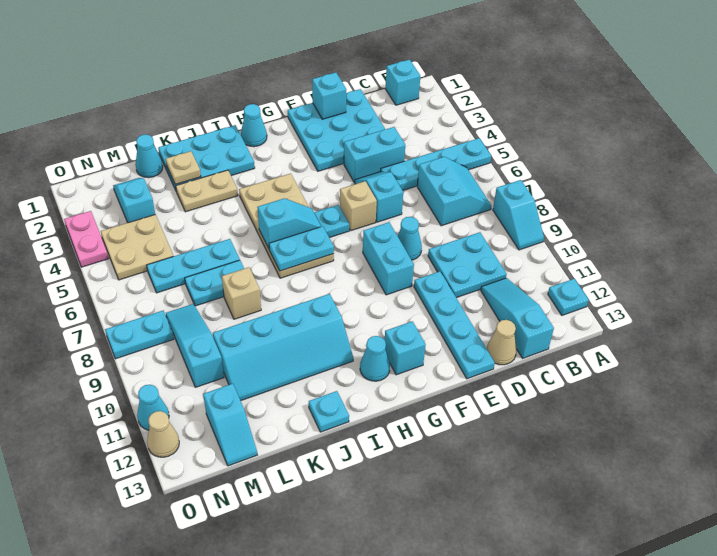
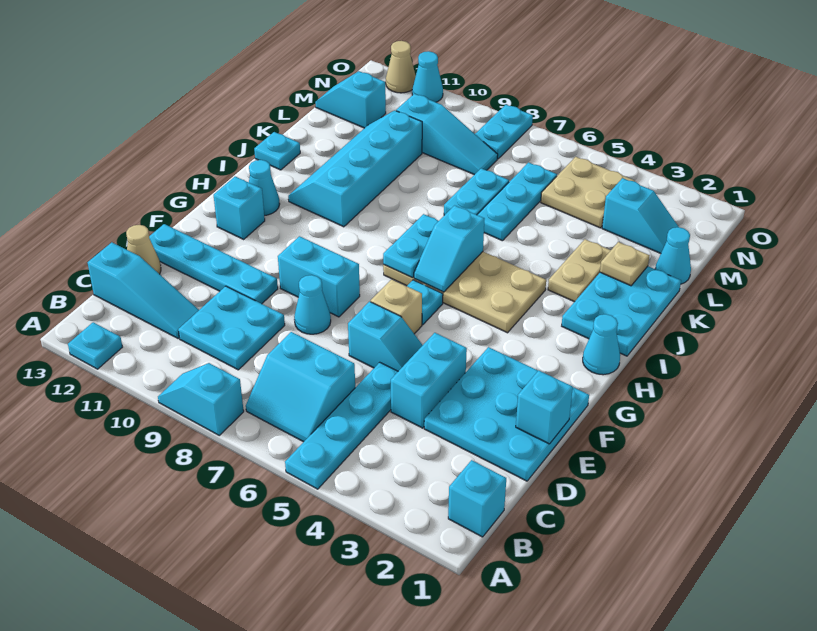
tan brick K8 level 1 -> none
pink plate O3:O4 level 1 -> none

